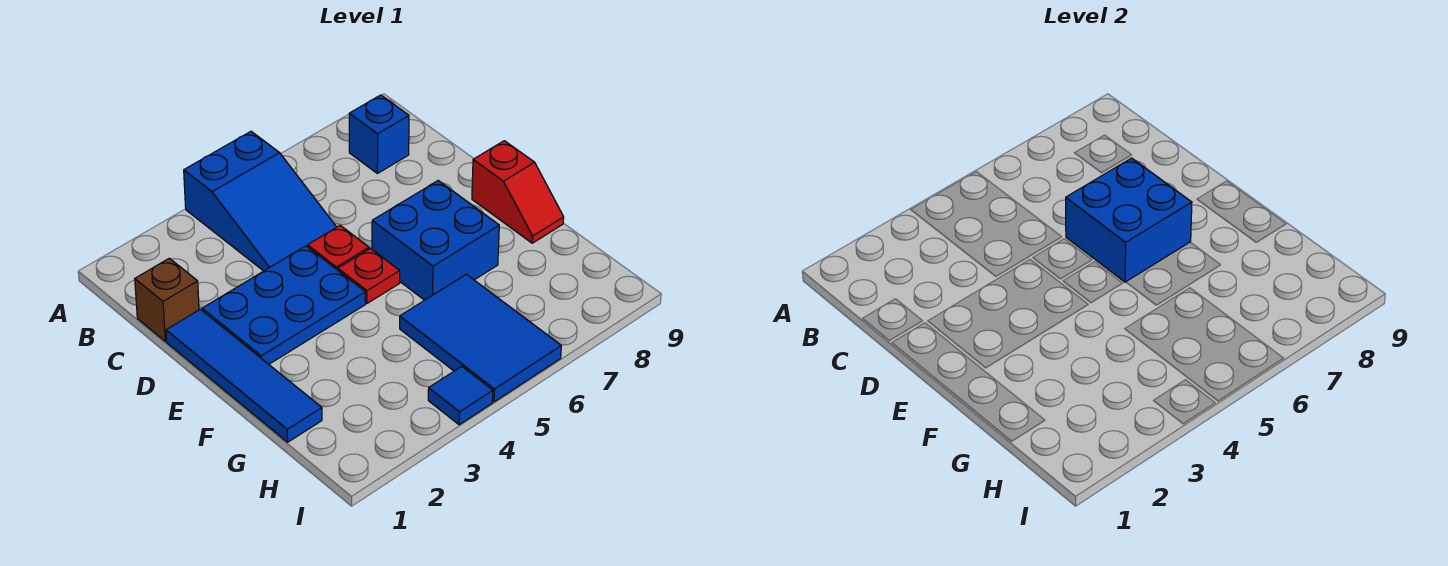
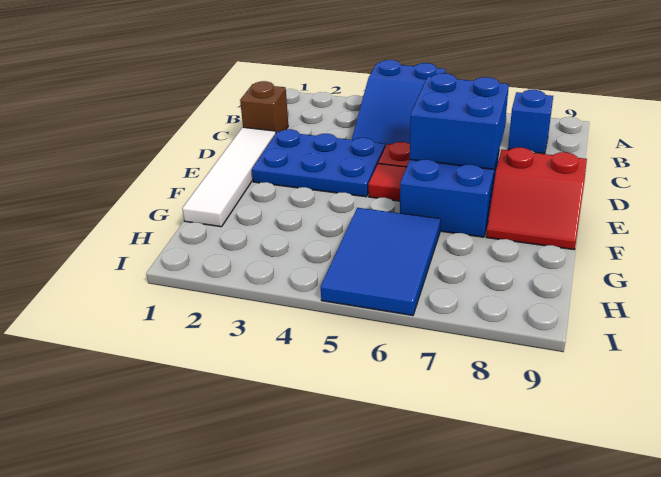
blue tile D1:G1 level 1 -> white tile D1:G1 level 1
red plate E5 level 1 -> red tile E5 level 1
red slope E9:F9 level 1 top E -> red slope E8:F9 level 1 top E
blue tile I4 level 1 -> none

